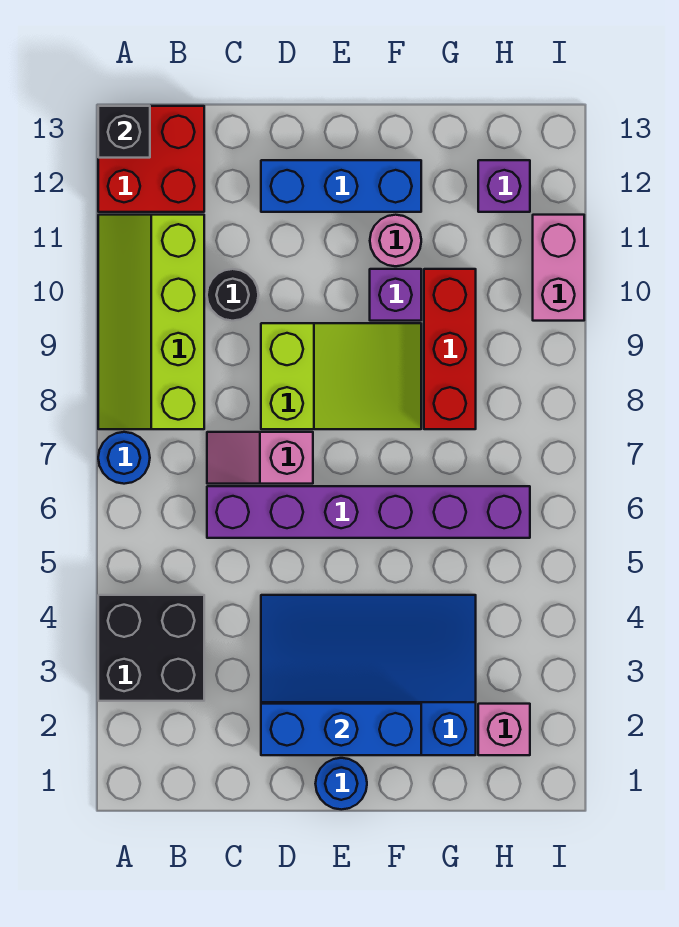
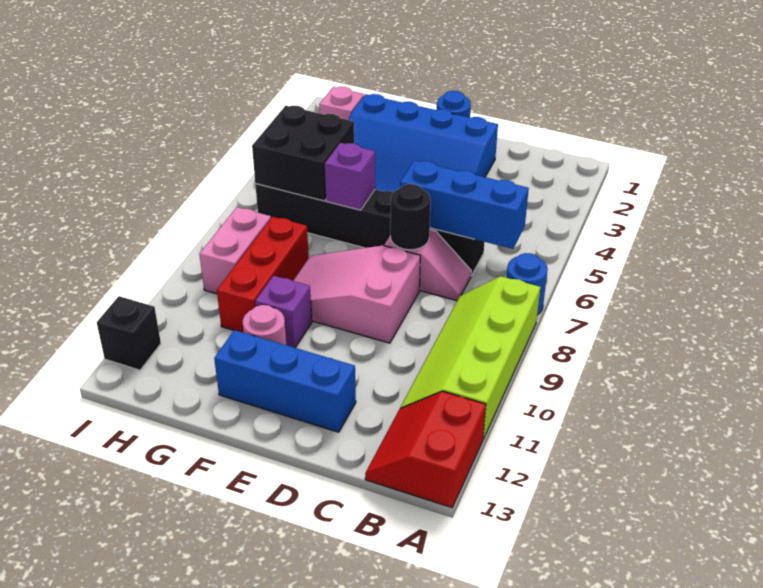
black brick A3:B4 level 1 -> black brick G5:H6 level 2
lime slope A8:B11 level 1 top B -> lime slope A8:B11 level 1 top A
red brick A12:B13 level 1 -> red slope A12:B13 level 1 top A
black brick A13 level 2 -> black brick I12 level 1
purple brick C6:H6 level 1 -> black brick C6:H6 level 1
black round brick C10 level 1 -> black round brick D7 level 2
blue brick D2:F2 level 2 -> blue brick B6:D6 level 2
lime slope D8:F9 level 1 top D -> pink slope D8:F9 level 1 top D
purple brick H12 level 1 -> purple brick F6 level 2
pink brick I10:I11 level 1 -> pink brick H8:H9 level 1

